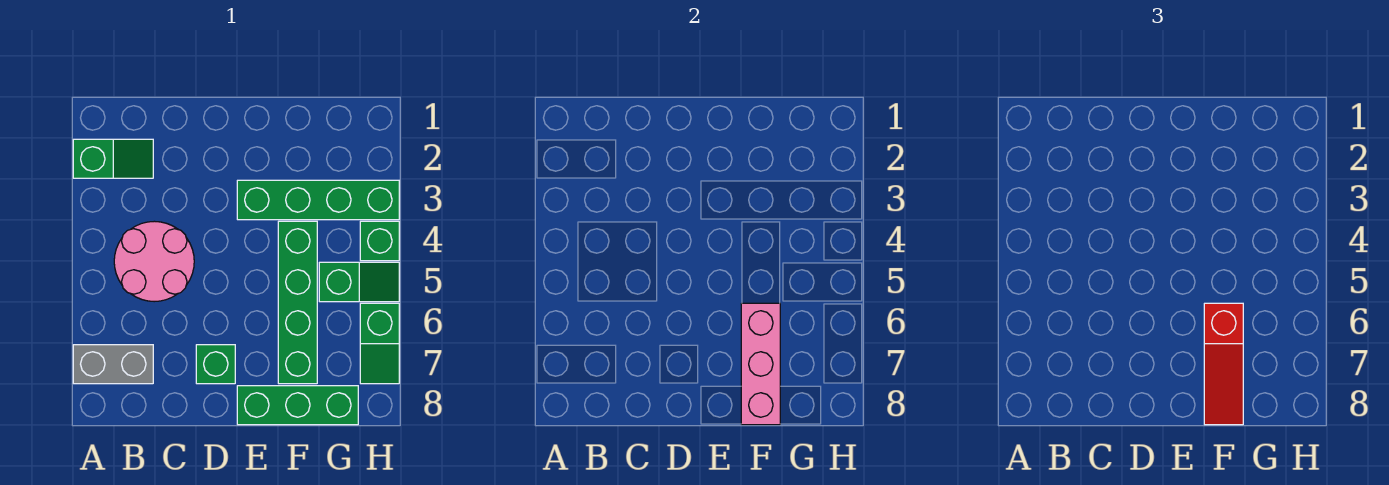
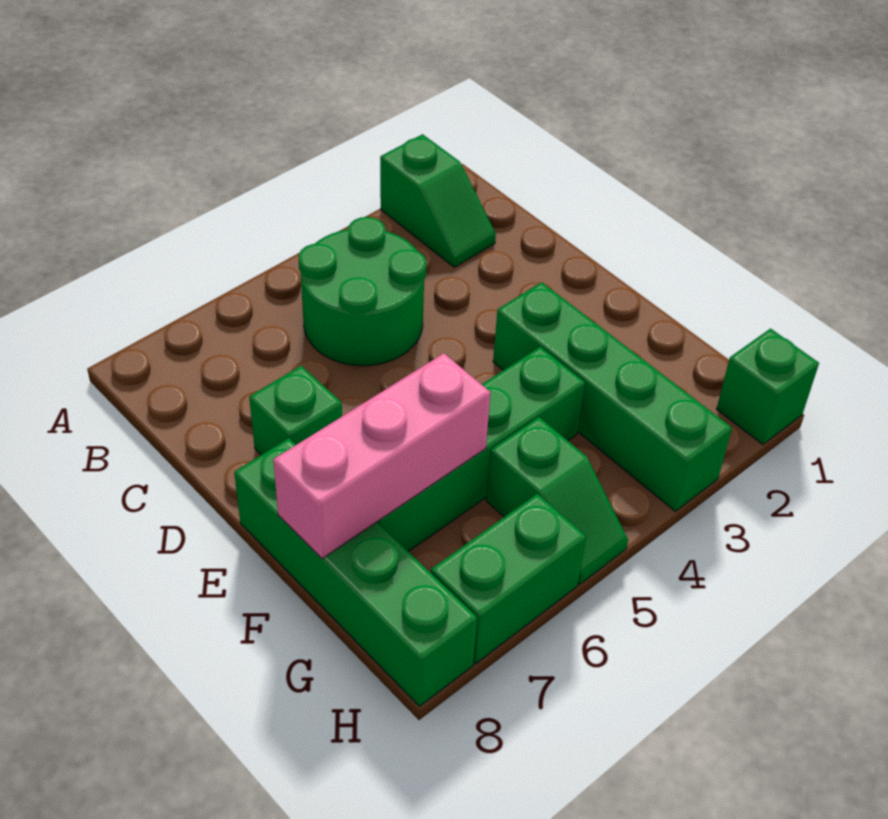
grey brick A7:B7 level 1 -> none
pink round brick B4:C5 level 1 -> green round brick B4:C5 level 1
green brick E8:G8 level 1 -> green brick E8:H8 level 1
red slope F6:F8 level 3 top 6 -> none
green brick H4 level 1 -> green brick H1 level 1
green slope H6:H7 level 1 top 6 -> green brick H6:H7 level 1

